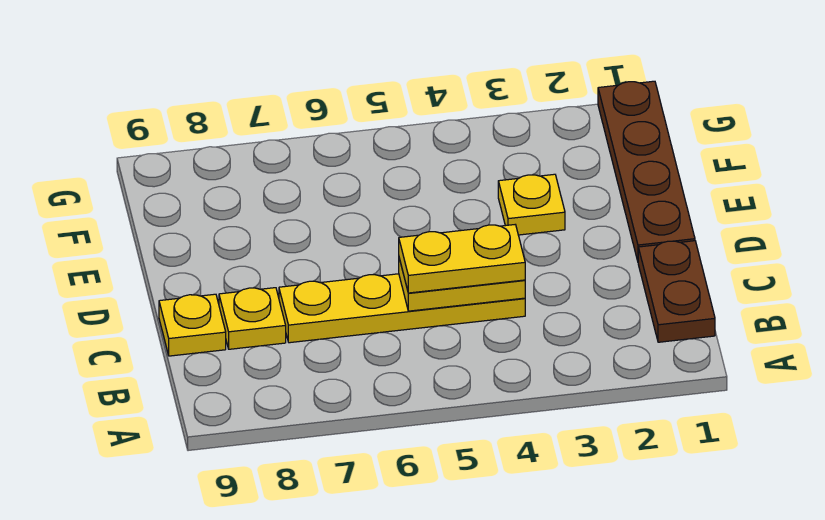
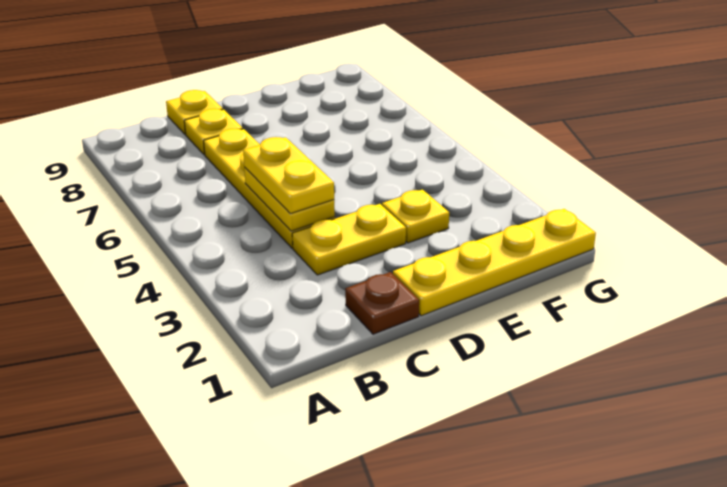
brown plate B1:C1 level 1 -> brown plate C1 level 1
none -> yellow plate C3:D3 level 1
brown plate D1:G1 level 1 -> yellow plate D1:G1 level 1

